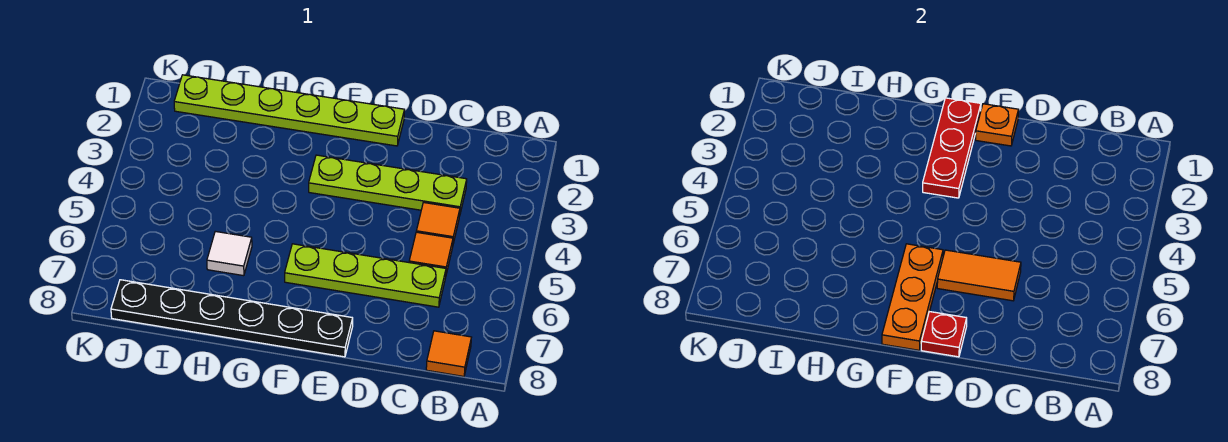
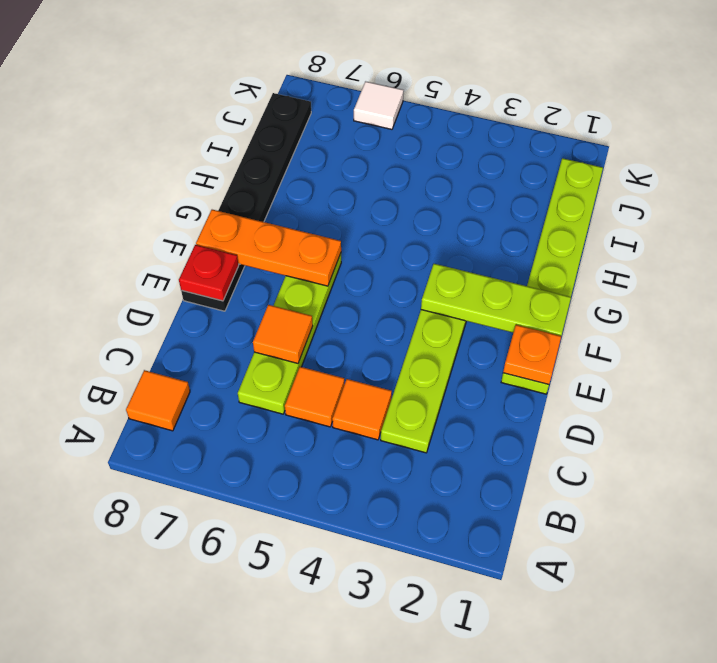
orange tile D6:E6 level 2 -> orange tile D6 level 2
red plate F1:F3 level 2 -> lime plate F1:F3 level 2
white tile H6 level 1 -> white tile K6 level 1

